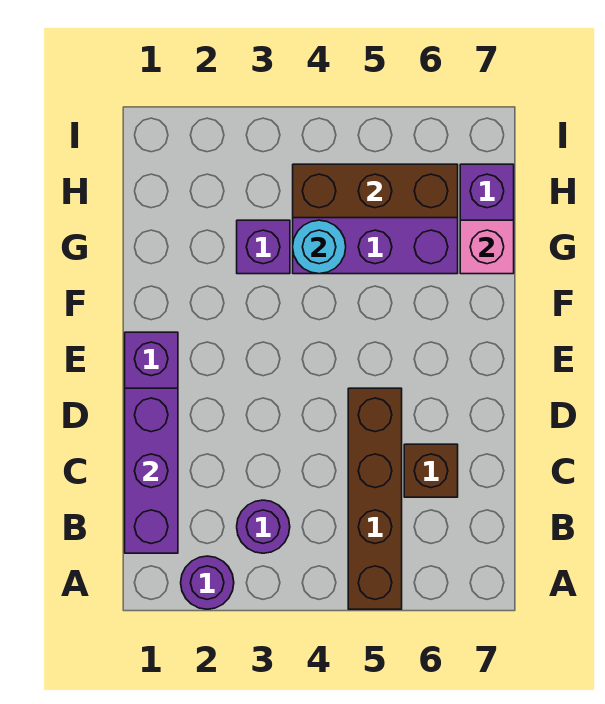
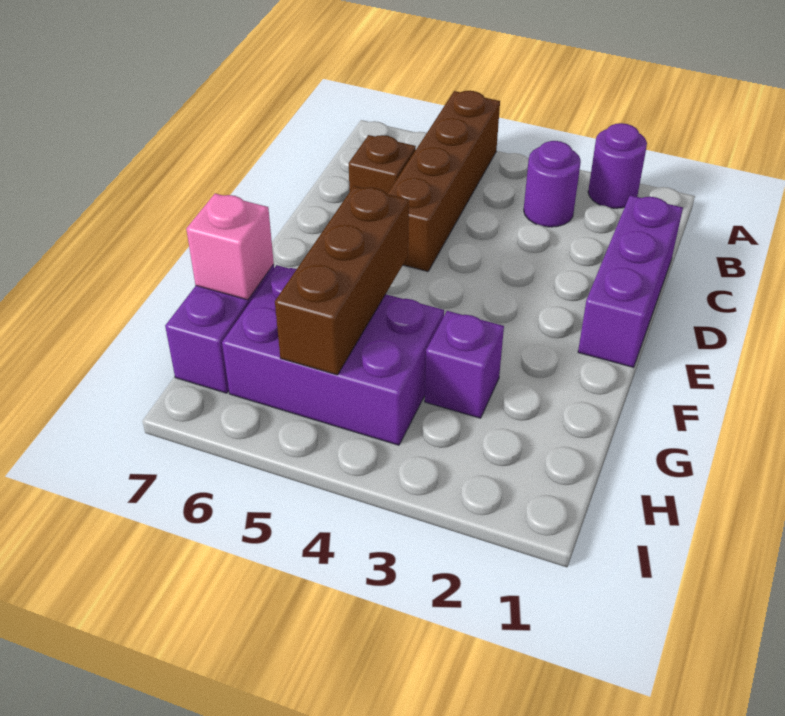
purple brick B1:D1 level 2 -> none
cyan round brick G4 level 2 -> none
brown brick H4:H6 level 2 -> brown brick F5:H5 level 2

